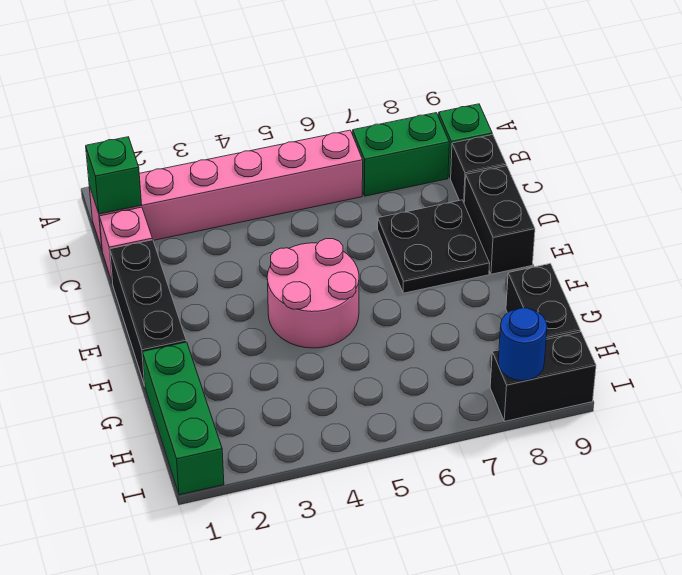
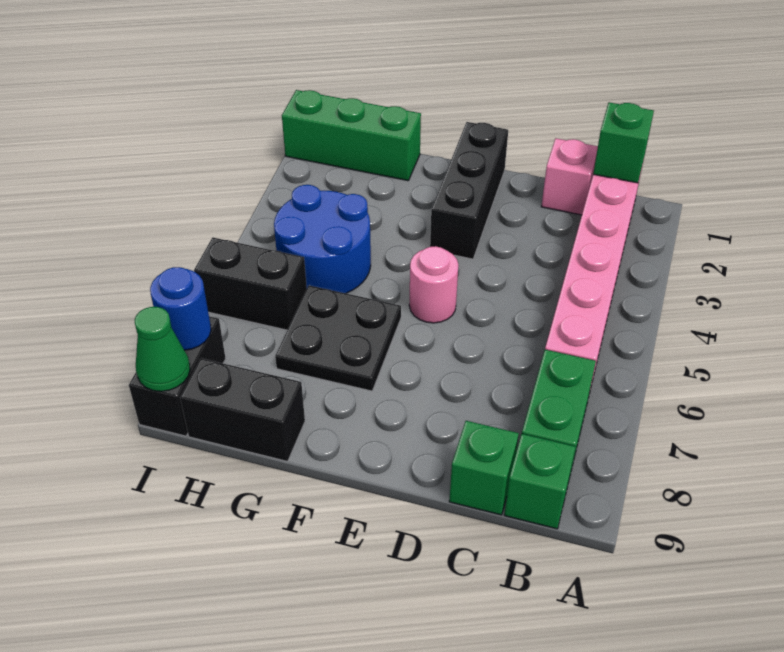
black brick C9 level 1 -> green brick C9 level 1
black brick D1:F1 level 1 -> black brick E1:E3 level 1
black plate D7:E8 level 1 -> black plate F6:G7 level 1
black brick D9:E9 level 1 -> black brick H6:I6 level 1
pink round brick E4:F5 level 1 -> pink round brick E5 level 1
none -> blue round brick G4:H5 level 1
none -> green cone I9 level 2

